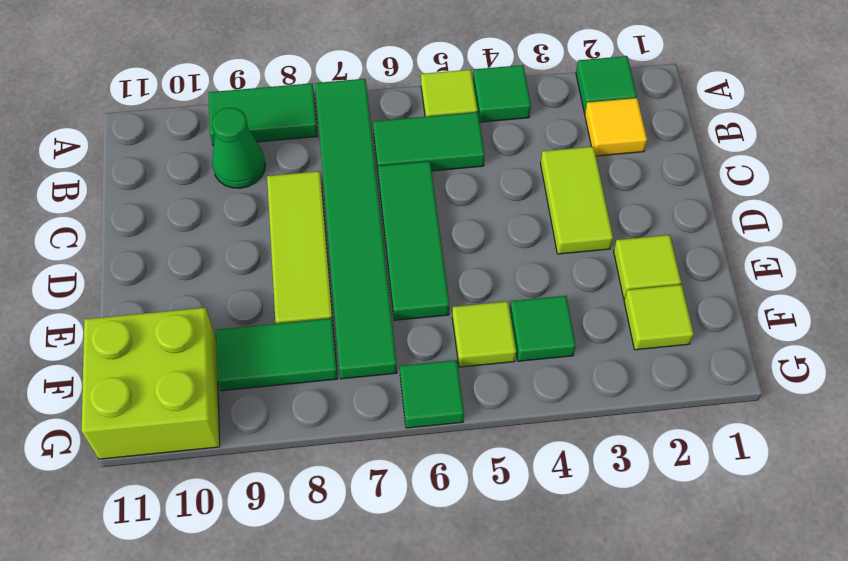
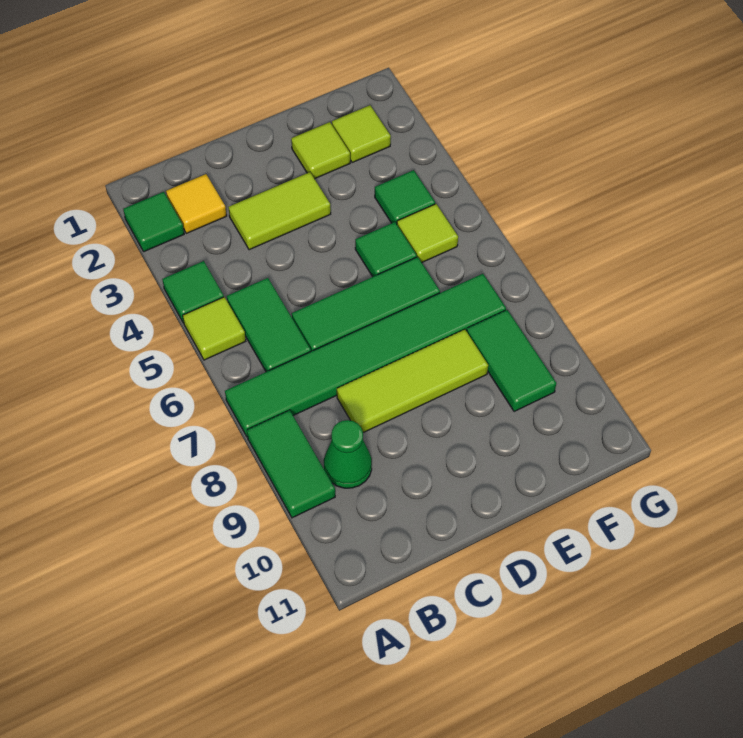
lime brick F10:G11 level 1 -> none
green tile G6 level 1 -> green tile E5 level 1

